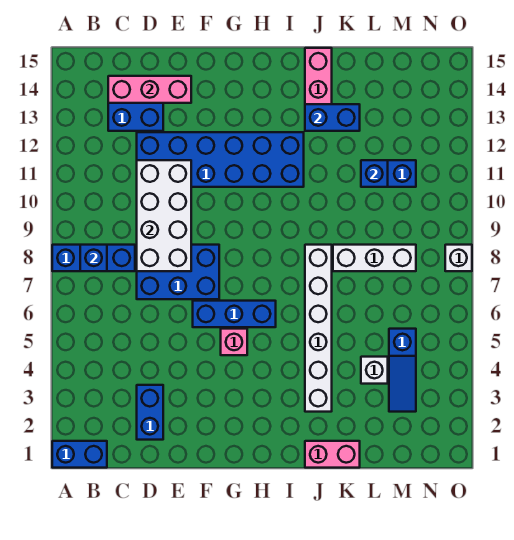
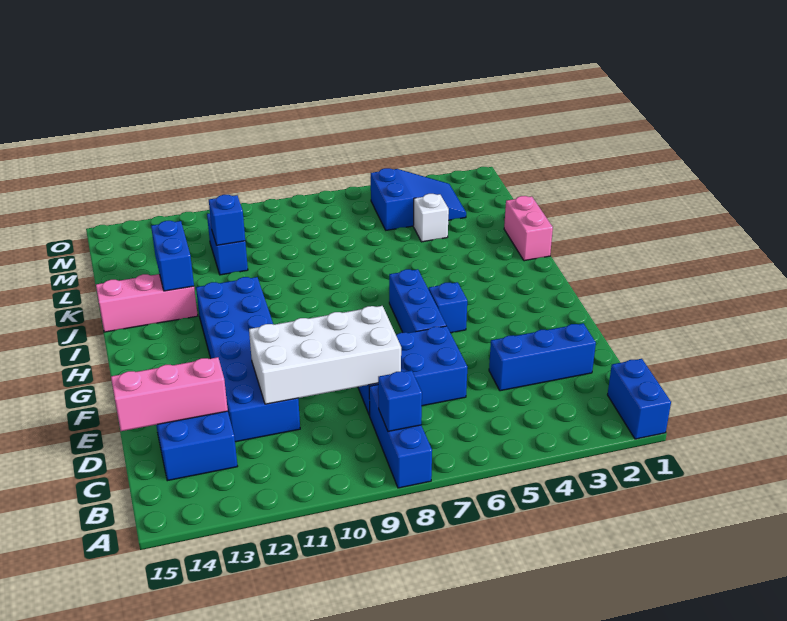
pink brick C14:E14 level 2 -> pink brick D13:D15 level 2
blue brick D2:D3 level 1 -> blue brick D2:D4 level 1
blue brick D7:F8 level 1 -> blue brick D6:E8 level 1
pink brick G5 level 1 -> blue brick G5 level 1
white brick J3:J8 level 1 -> none
white brick K8:M8 level 1 -> none
blue slope M3:M5 level 1 top 5 -> blue slope M3:N5 level 1 top 5
white brick O8 level 1 -> none

